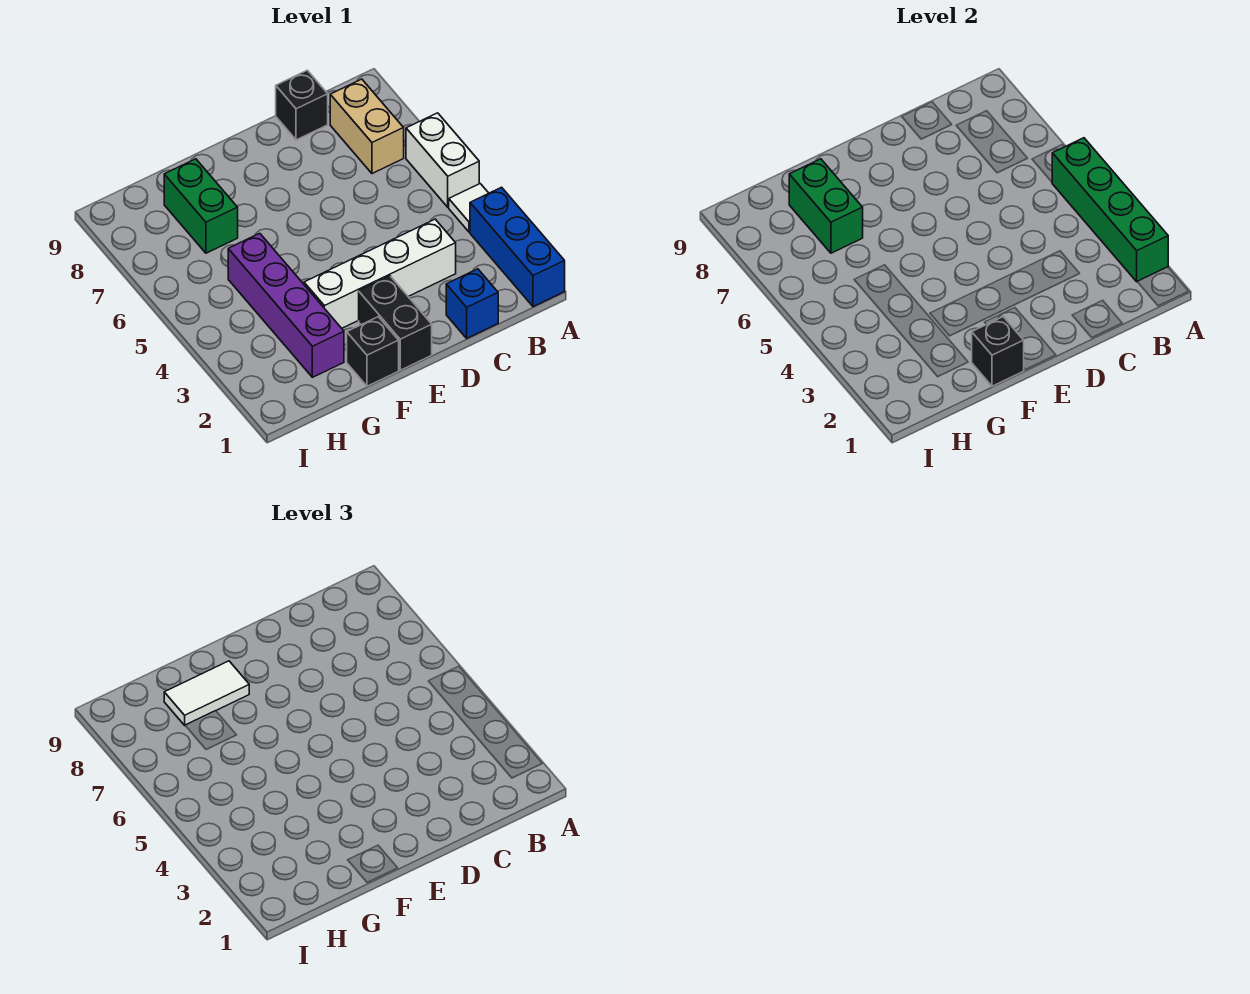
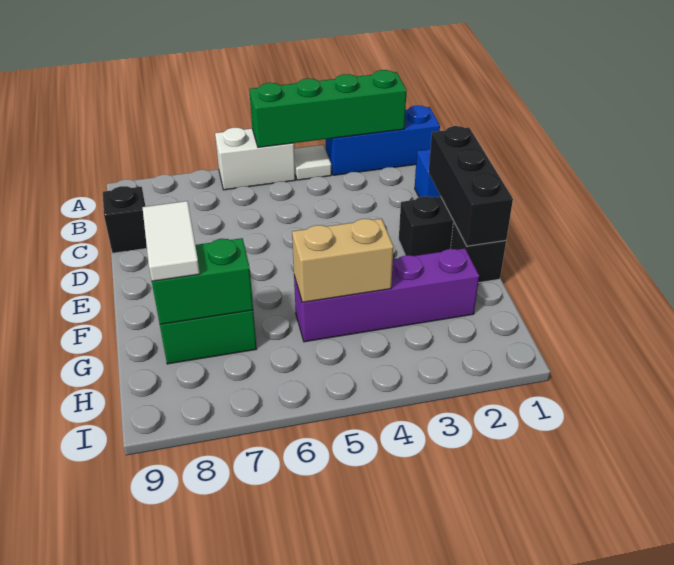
tan brick B7:B8 level 1 -> tan brick G4:G5 level 2
white brick C3:F3 level 1 -> none
black brick F1 level 2 -> black brick D1:F1 level 2

